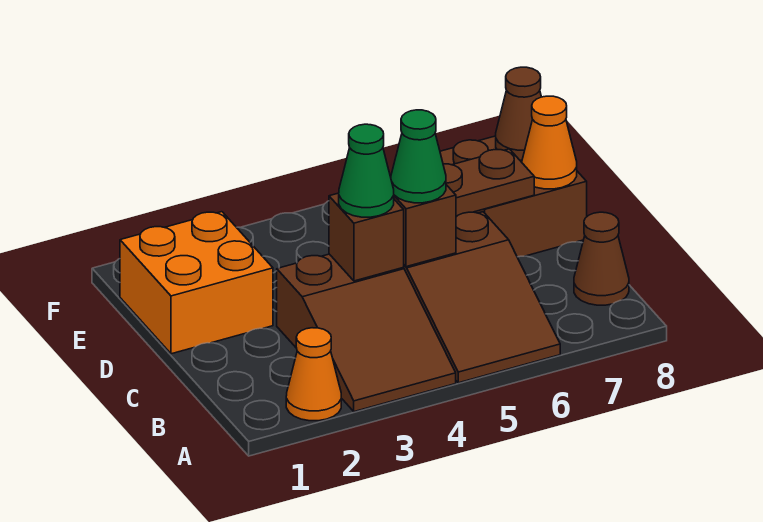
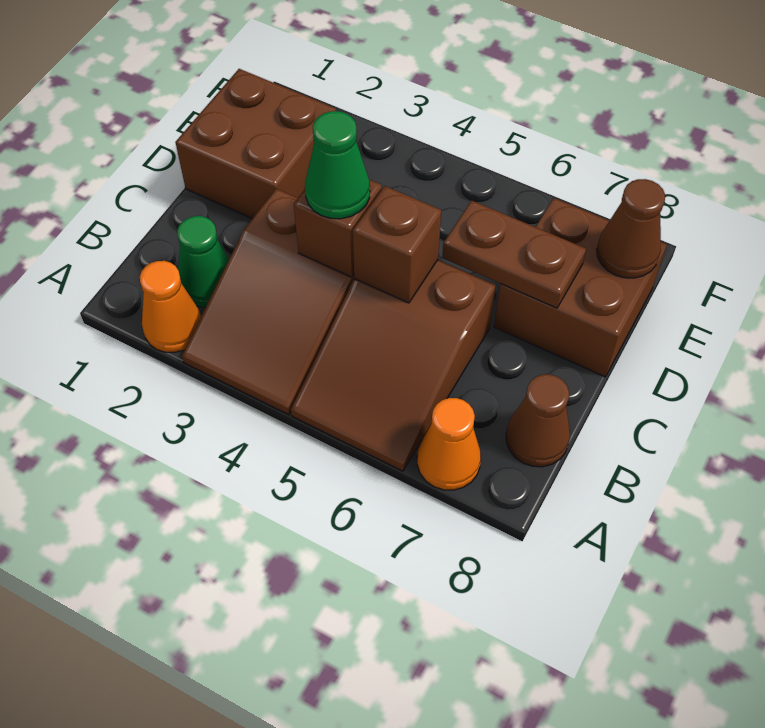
green cone C5 level 3 -> green cone B2 level 1
orange brick D1:E2 level 1 -> brown brick D1:E2 level 1
orange cone D8 level 2 -> orange cone A7 level 1

